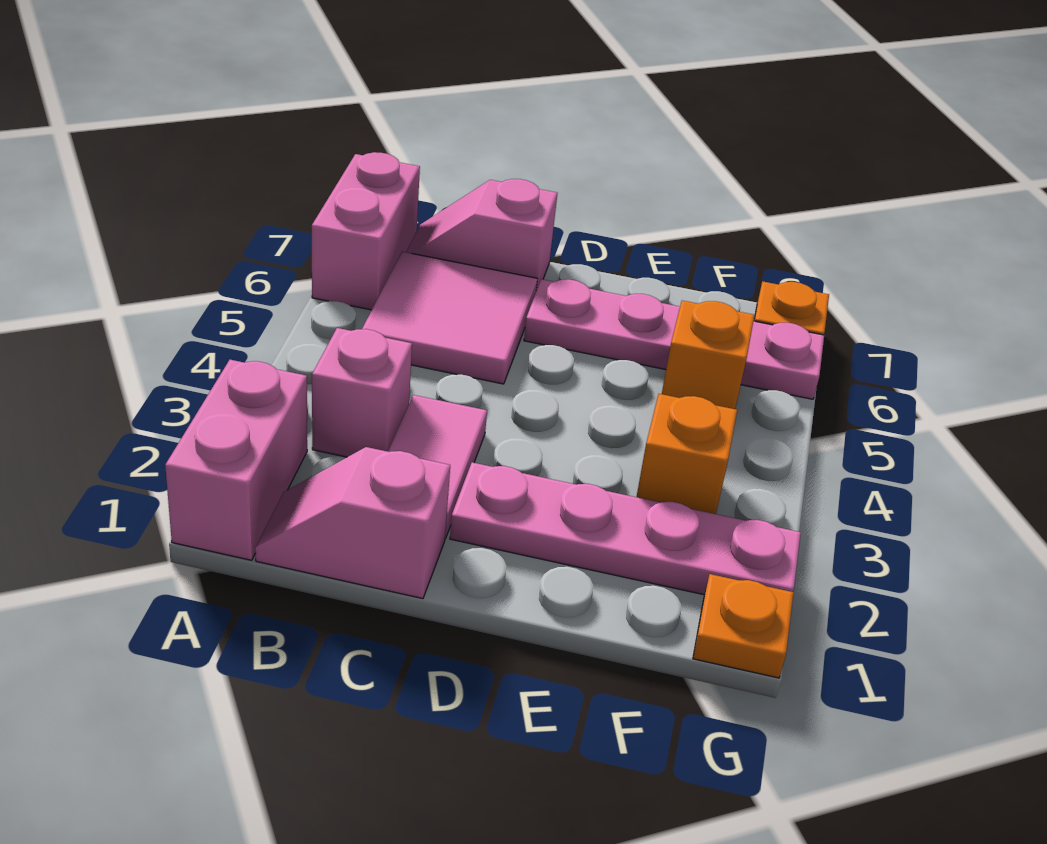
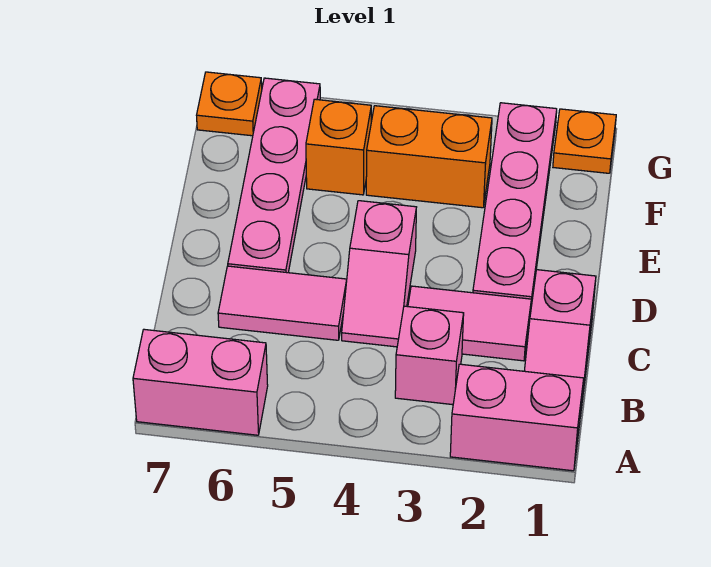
pink tile B5:C6 level 1 -> pink tile C5:C6 level 1
pink slope B7:C7 level 1 top C -> pink slope C4:D4 level 1 top D
orange brick F3 level 1 -> orange brick F3:F4 level 1

